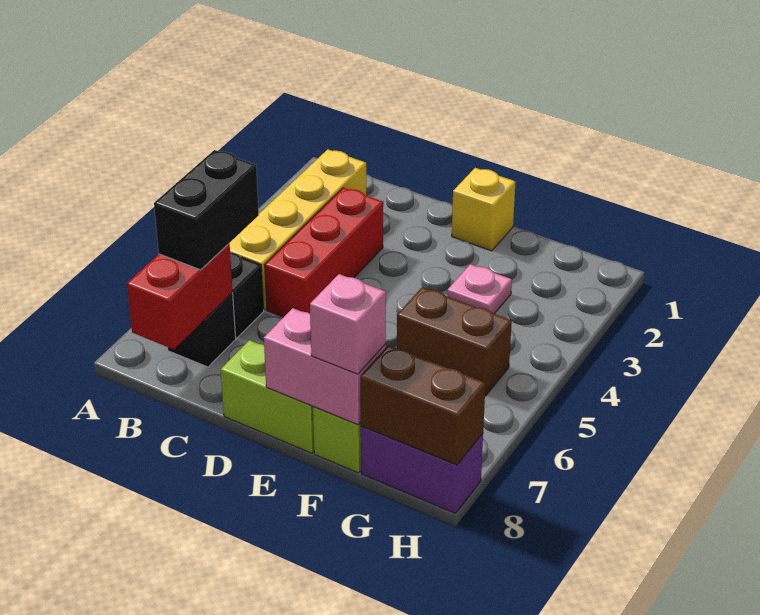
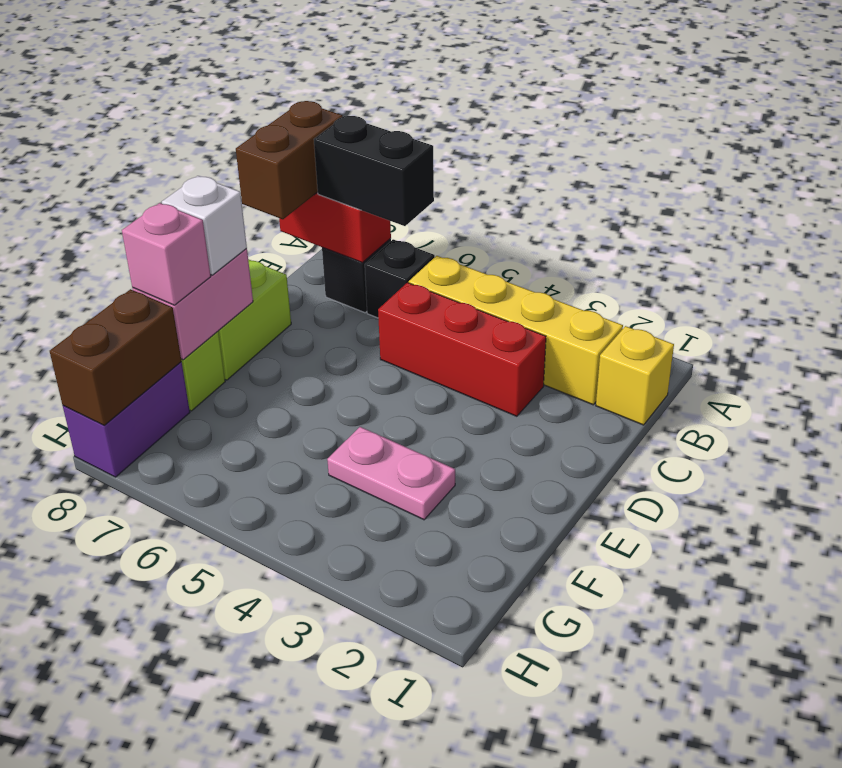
yellow brick E1 level 1 -> yellow brick B1 level 1
none -> white brick E8 level 3
pink plate F3 level 1 -> pink plate F3:F4 level 1
brown brick F5:G5 level 1 -> brown brick B8:C8 level 3

